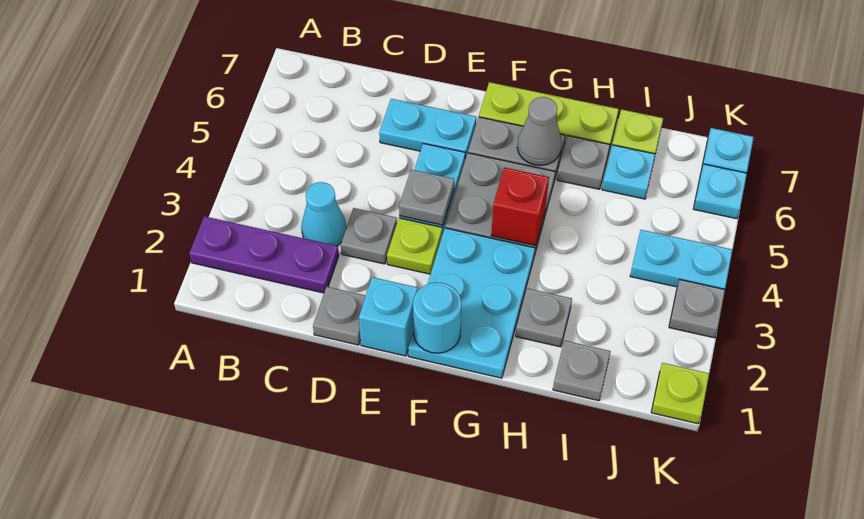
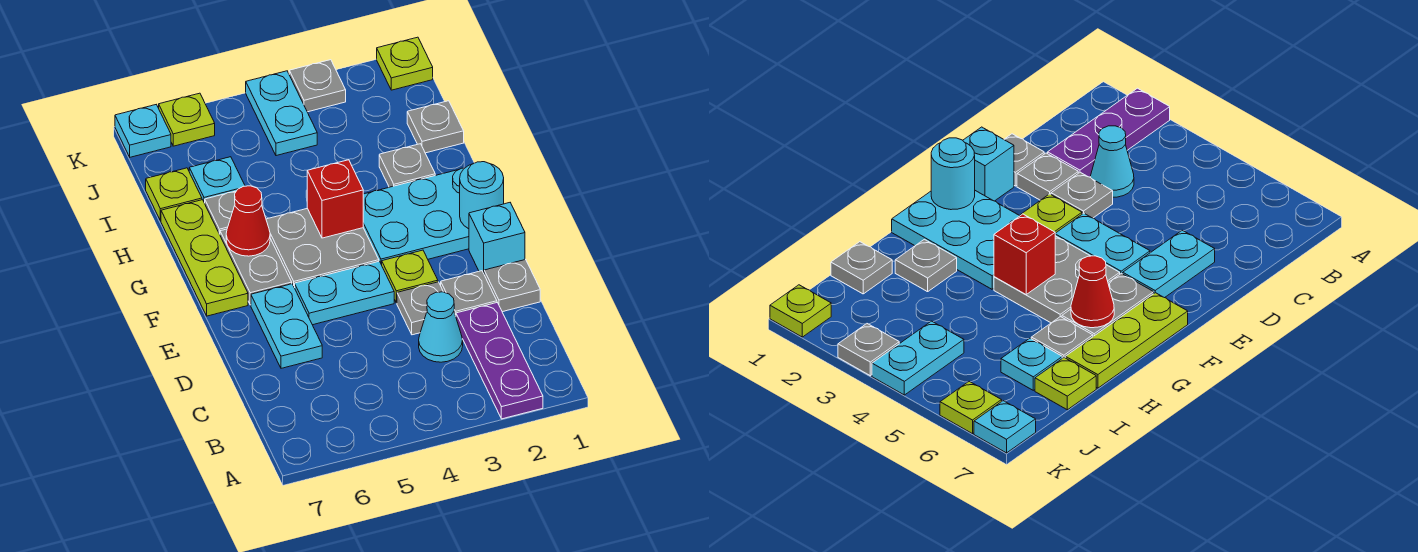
grey plate E4 level 2 -> grey plate D2 level 1
grey cone G6 level 2 -> red cone G6 level 2
cyan plate K6 level 1 -> lime plate K6 level 1

